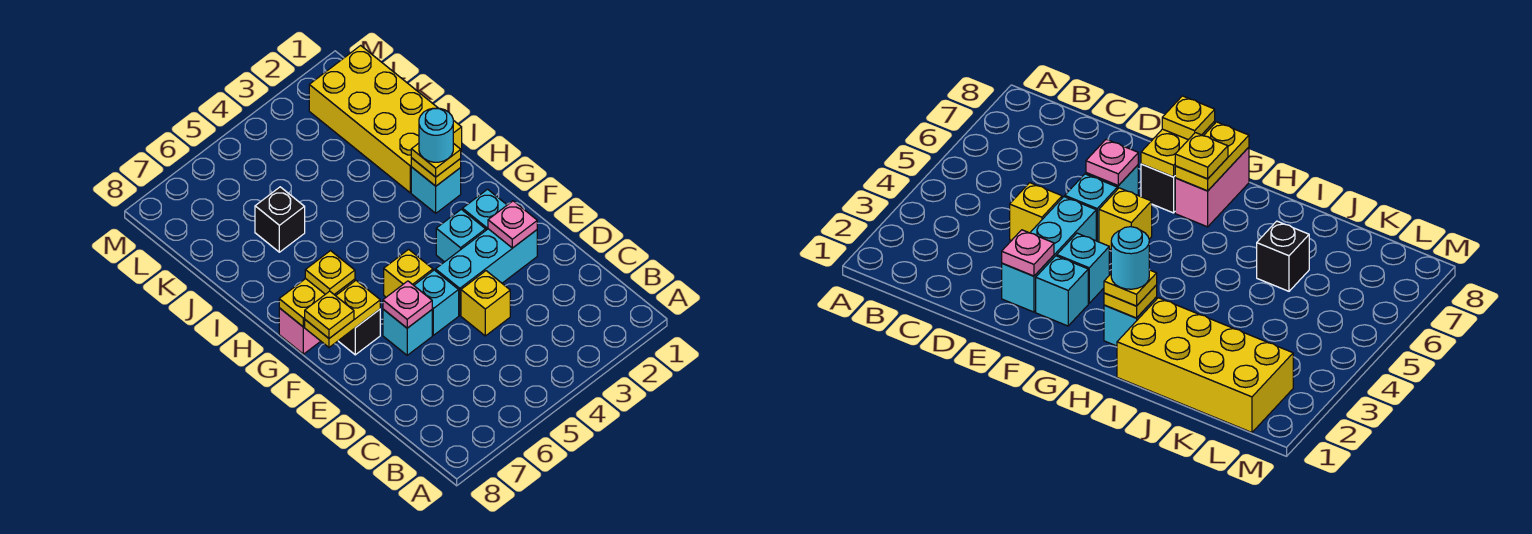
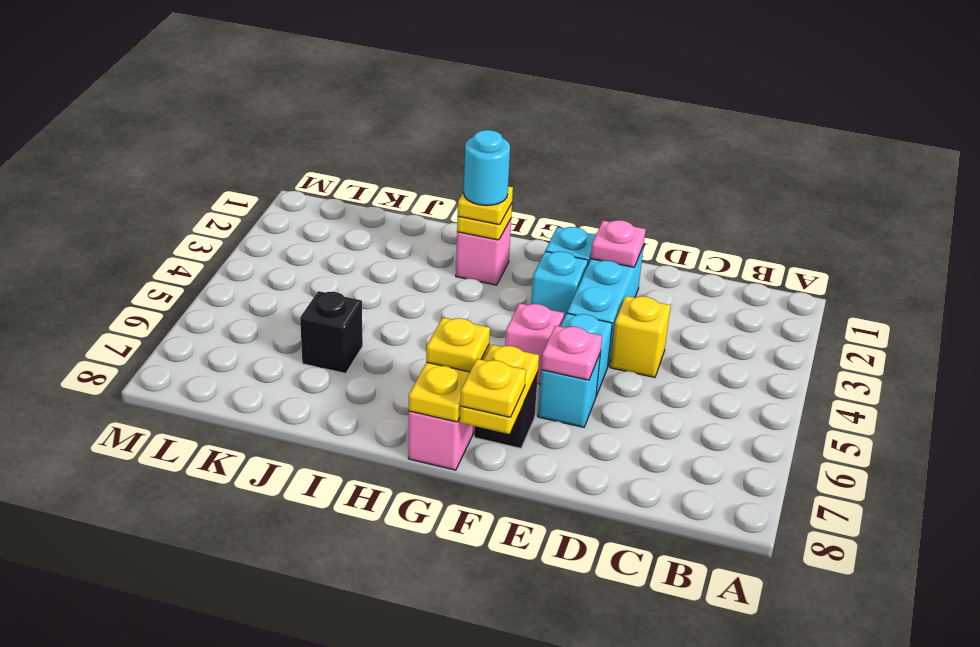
yellow brick F5 level 1 -> pink brick F5 level 1
cyan brick H2 level 1 -> pink brick H2 level 1
yellow brick I1:L2 level 1 -> none

